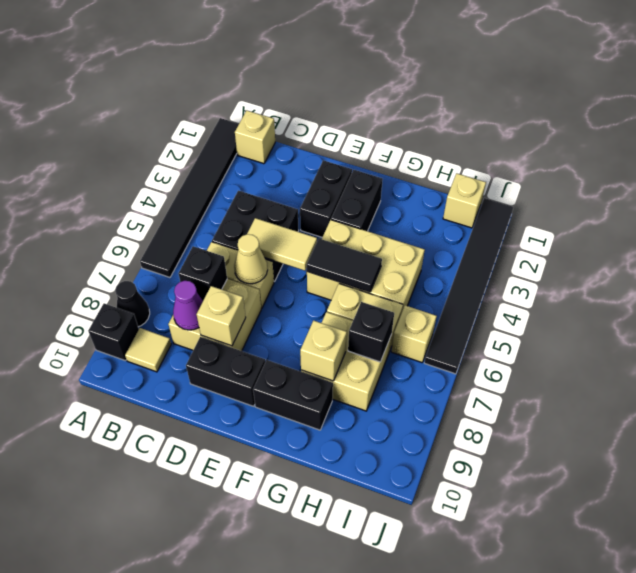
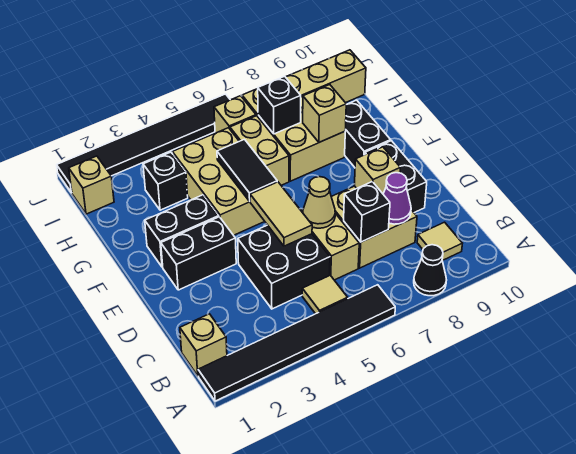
black brick A9 level 1 -> black brick H3 level 1
none -> tan tile B5 level 1
none -> tan brick I7:I10 level 1

